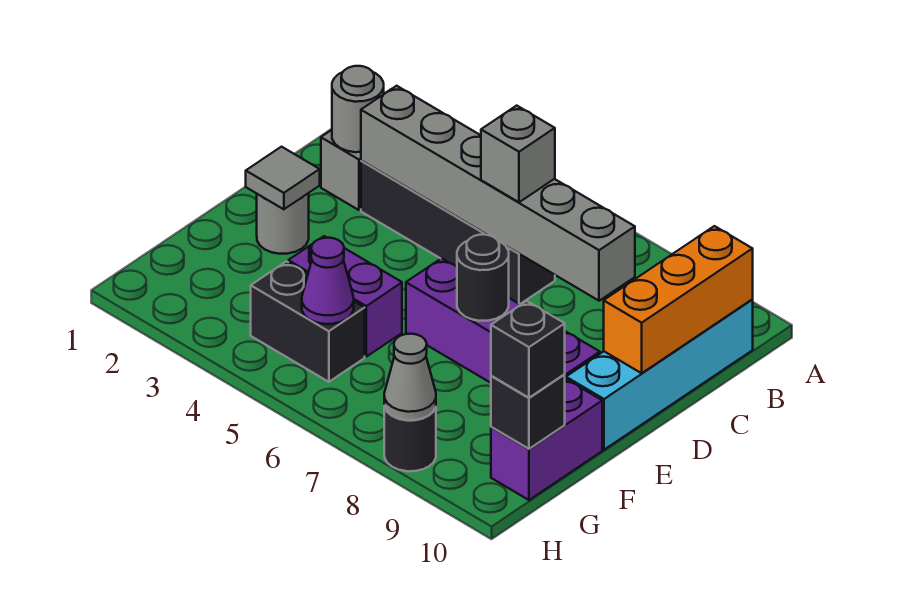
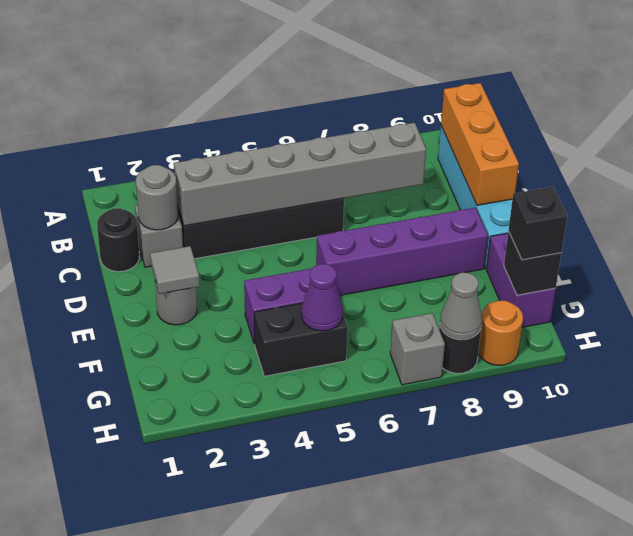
grey brick C6 level 3 -> grey brick H7 level 1
black round brick E7 level 2 -> black round brick C1 level 1
none -> orange round brick H9 level 1

